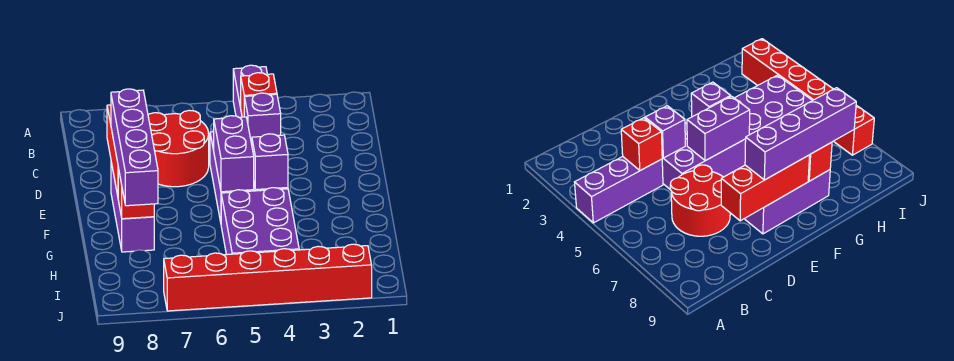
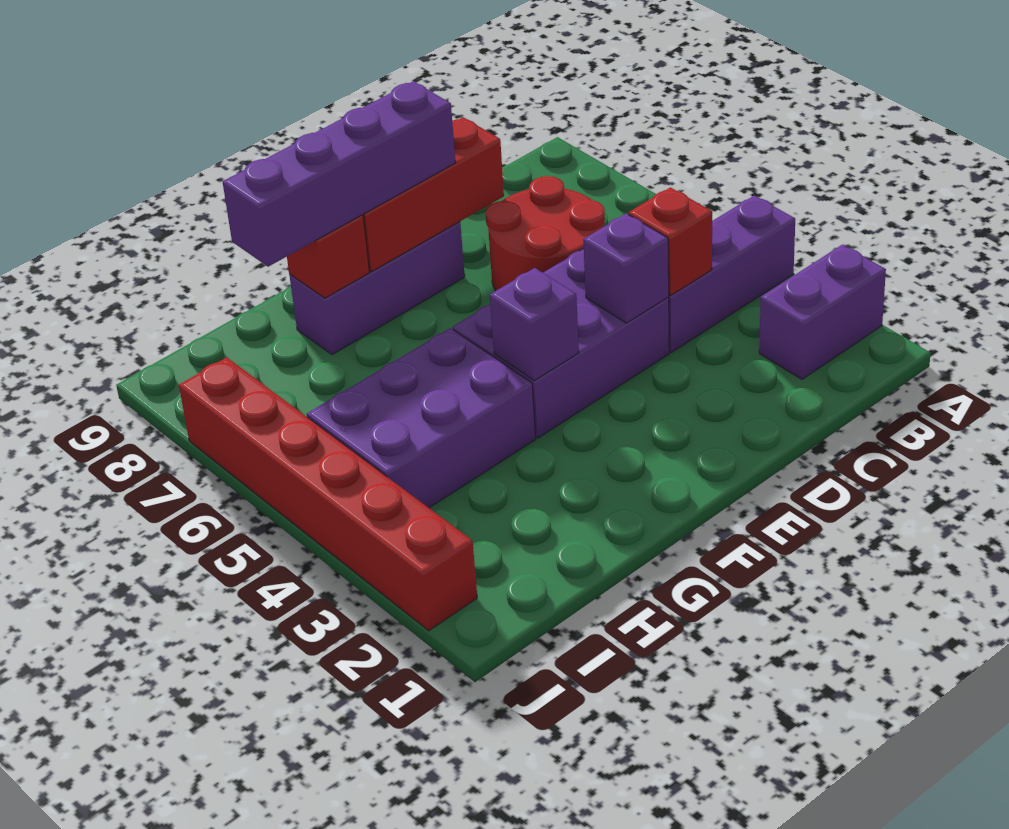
purple brick E5:F5 level 2 -> purple brick A2:B2 level 1

